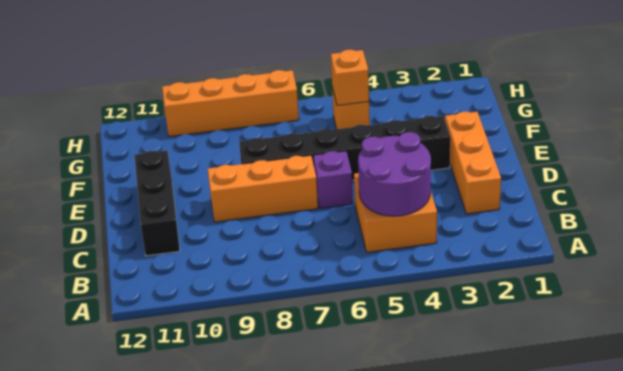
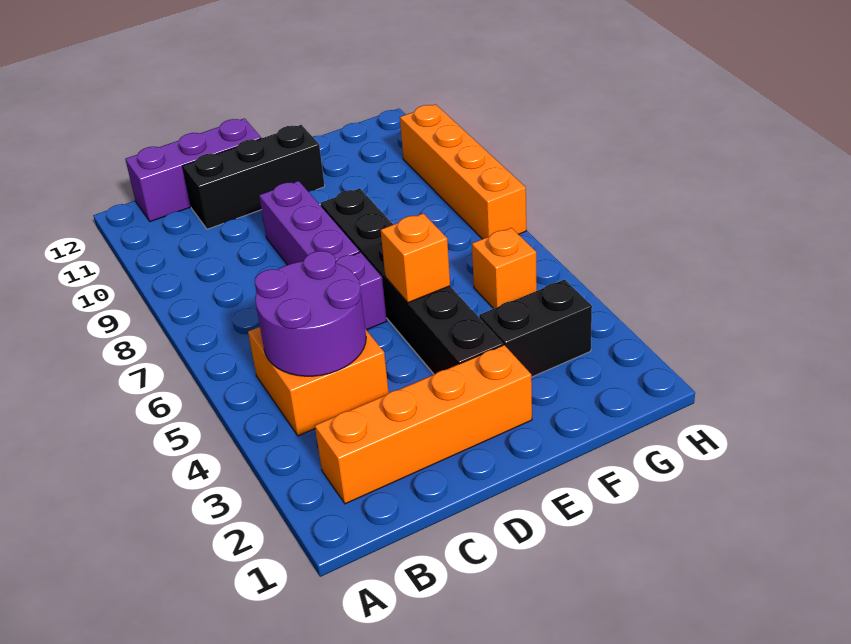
none -> purple brick B12:D12 level 1
orange brick C2:E2 level 1 -> orange brick B2:E2 level 1
orange brick D7:D9 level 1 -> purple brick D7:D9 level 1
none -> black brick F3:G3 level 1
orange brick G5 level 2 -> orange brick E5 level 2

